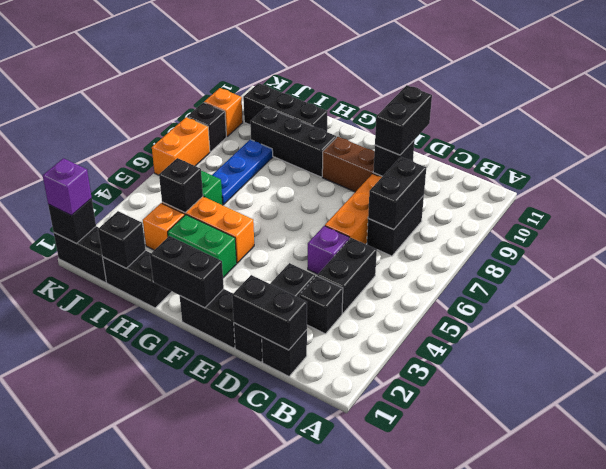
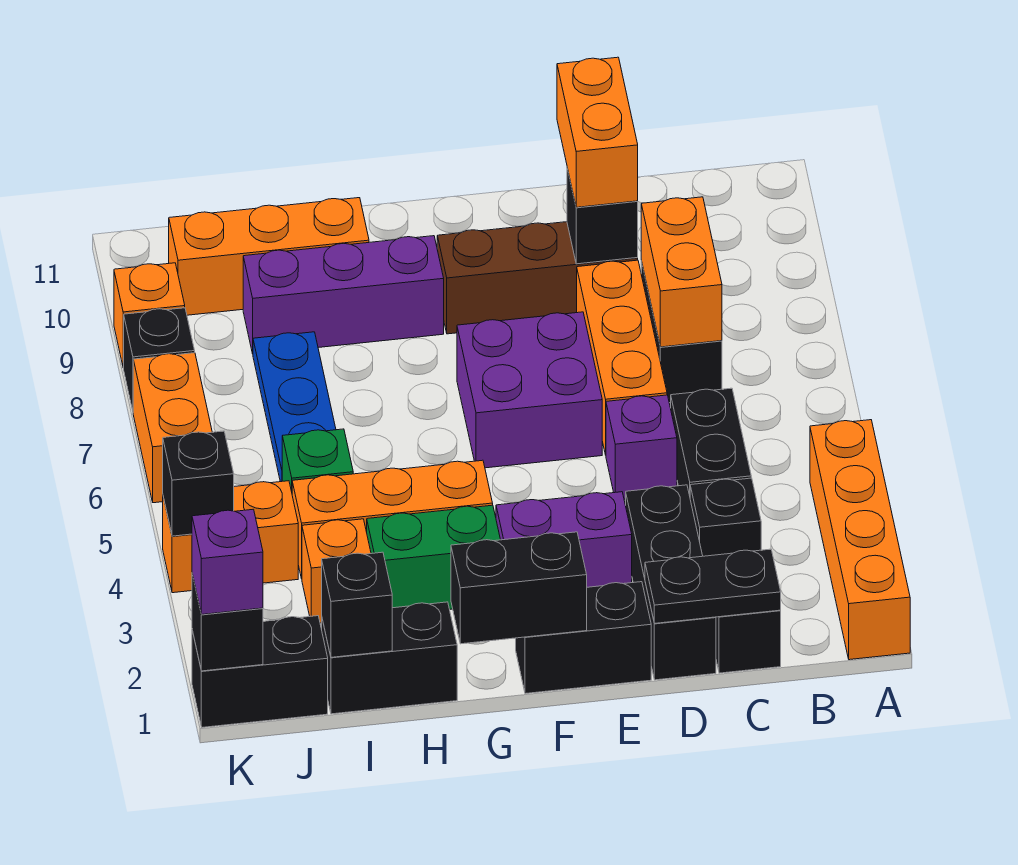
none -> orange brick A1:A4 level 1
black brick C1:D1 level 2 -> black plate C1:D1 level 2
black brick C7:C8 level 2 -> orange brick C7:C8 level 2
black brick D9:D10 level 3 -> orange brick D9:D10 level 3
none -> purple brick E3:F3 level 1
none -> purple brick E6:F7 level 1
black brick G9:I9 level 1 -> purple brick G9:I9 level 1
black brick H10:J10 level 1 -> orange brick H10:J10 level 1
black brick I4 level 2 -> black brick K4 level 2
none -> orange brick J4:K4 level 1

